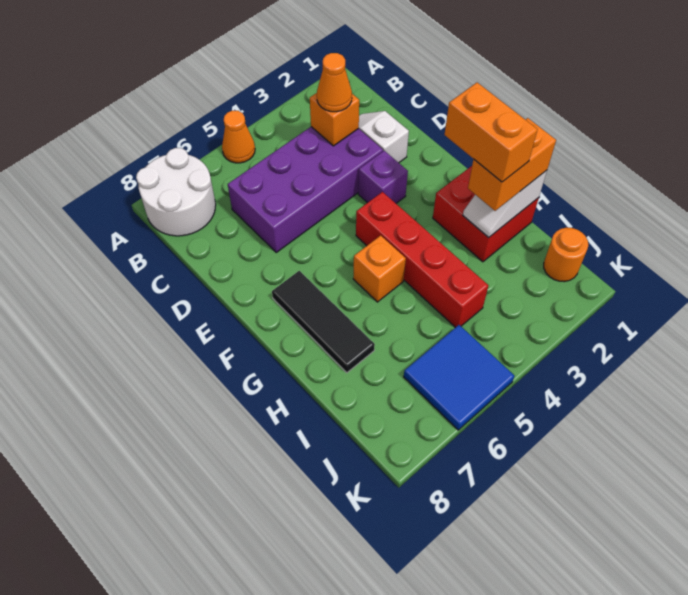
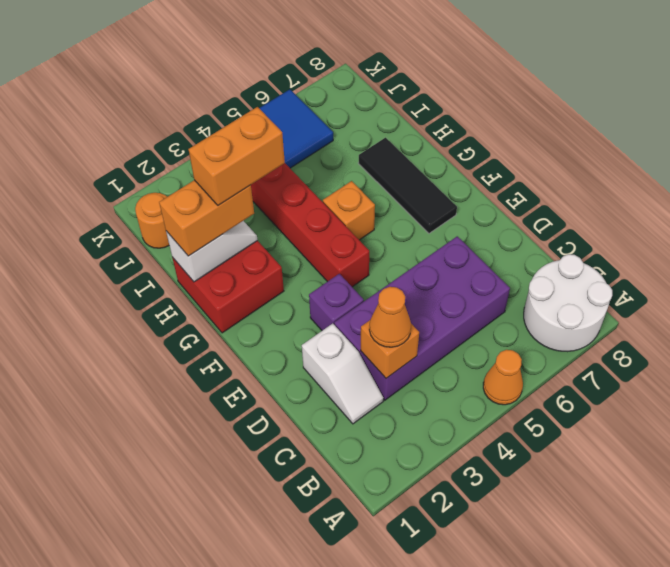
orange brick G2:H2 level 4 -> orange brick H2:H3 level 4

